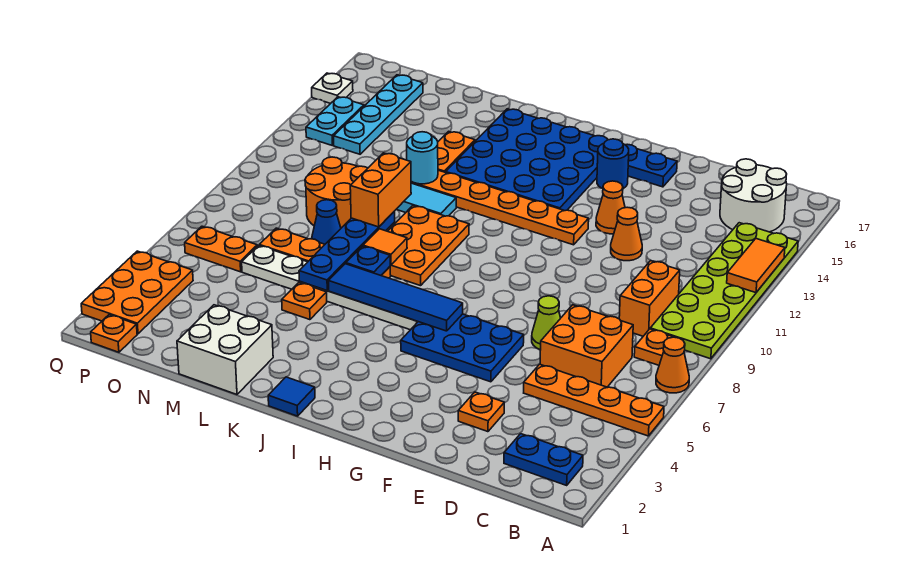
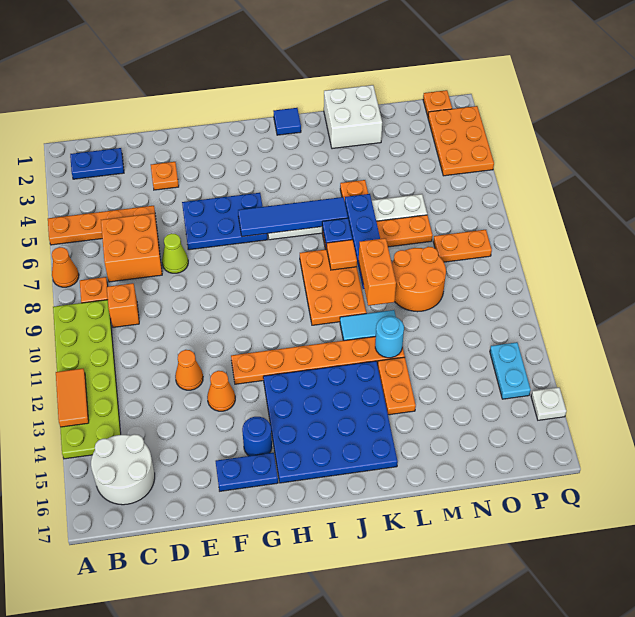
orange brick C9:C10 level 1 -> orange brick C9 level 1
blue cone M8 level 1 -> none
orange plate O6:P6 level 1 -> orange plate O8:P8 level 1
cyan plate O13:O16 level 1 -> none

